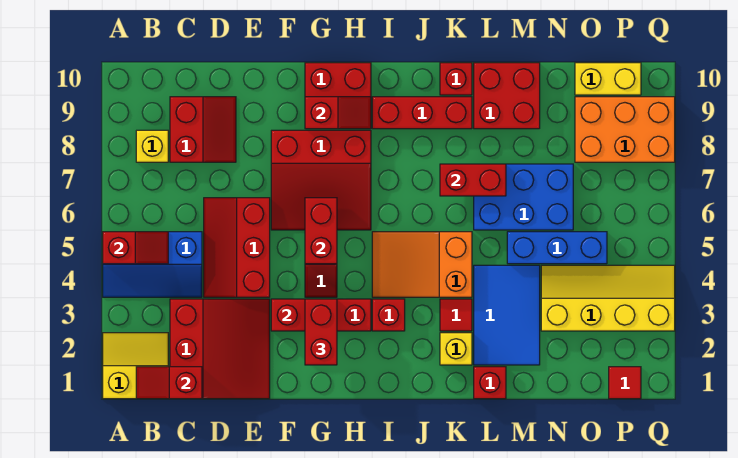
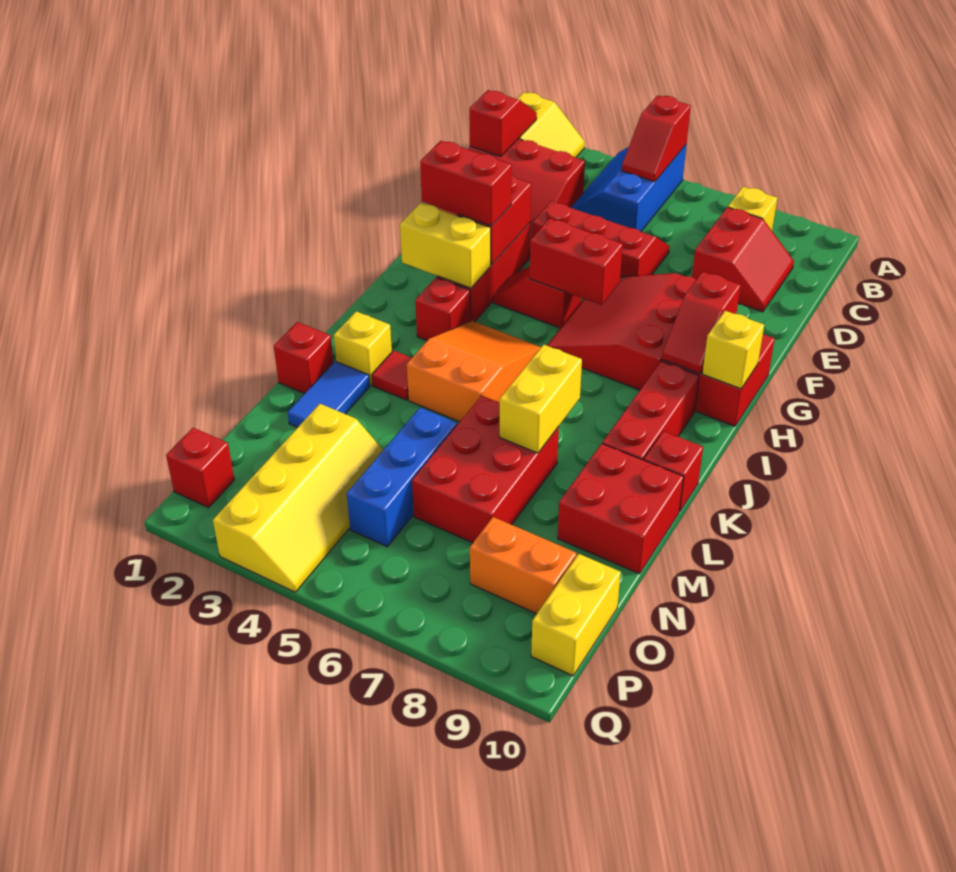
red slope C8:D9 level 1 top C -> red slope C8:D9 level 1 top 8
none -> yellow brick H2:H3 level 2
none -> yellow brick H10 level 2
red brick K7:L7 level 2 -> yellow brick K7:L7 level 2
blue tile L2:M4 level 1 -> blue tile L2:M2 level 1
blue brick L6:N7 level 1 -> red brick L6:N7 level 1
orange brick O8:Q9 level 1 -> orange brick O8:O9 level 1
red tile P1 level 1 -> red brick P1 level 1

